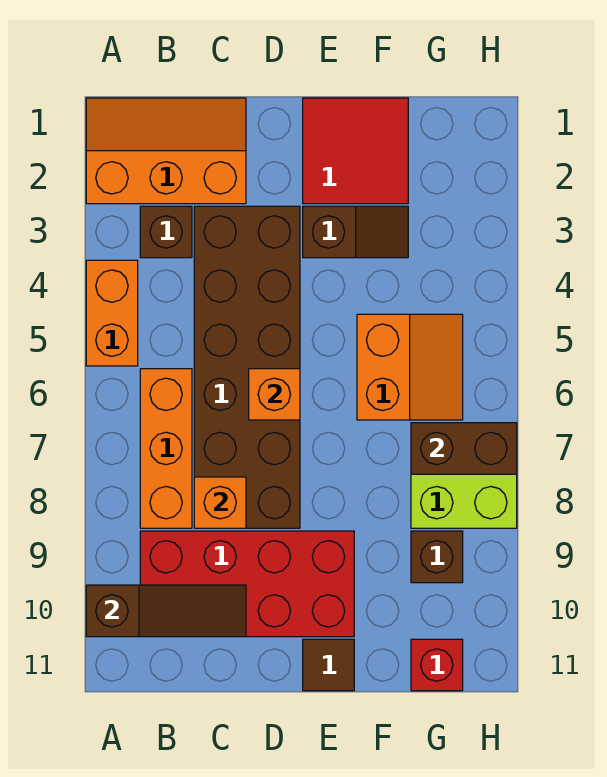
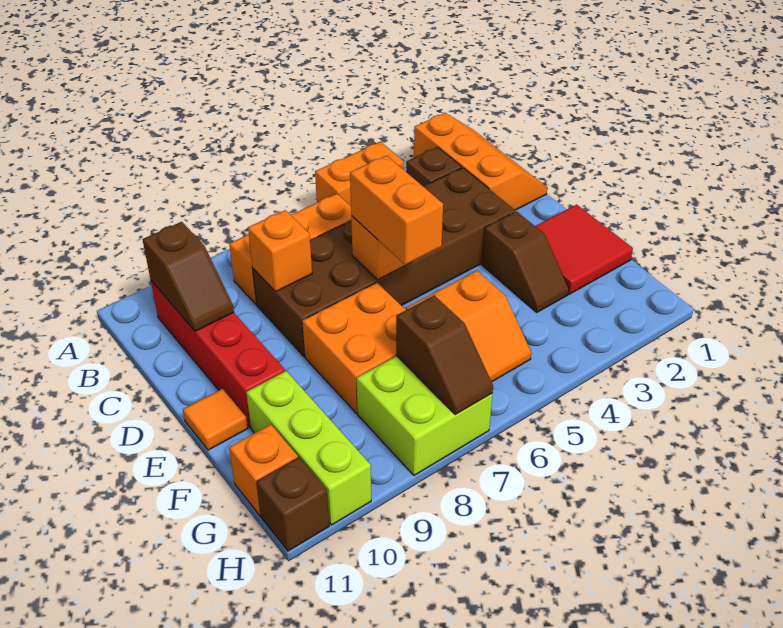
brown slope A10:C10 level 2 top A -> brown slope B10:C10 level 2 top B
red brick B9:E10 level 1 -> red brick B10:E10 level 1
none -> orange brick D6:E6 level 3
none -> orange brick E7:F8 level 1
brown tile E11 level 1 -> orange tile E11 level 1
none -> lime brick F10:H10 level 1
brown brick G7:H7 level 2 -> brown slope G7:H7 level 2 top G
brown brick G9 level 1 -> brown brick H11 level 1
red brick G11 level 1 -> orange brick G11 level 1

